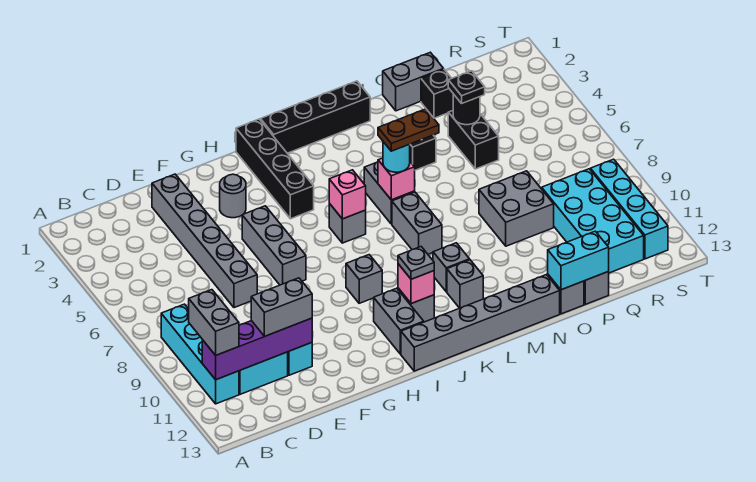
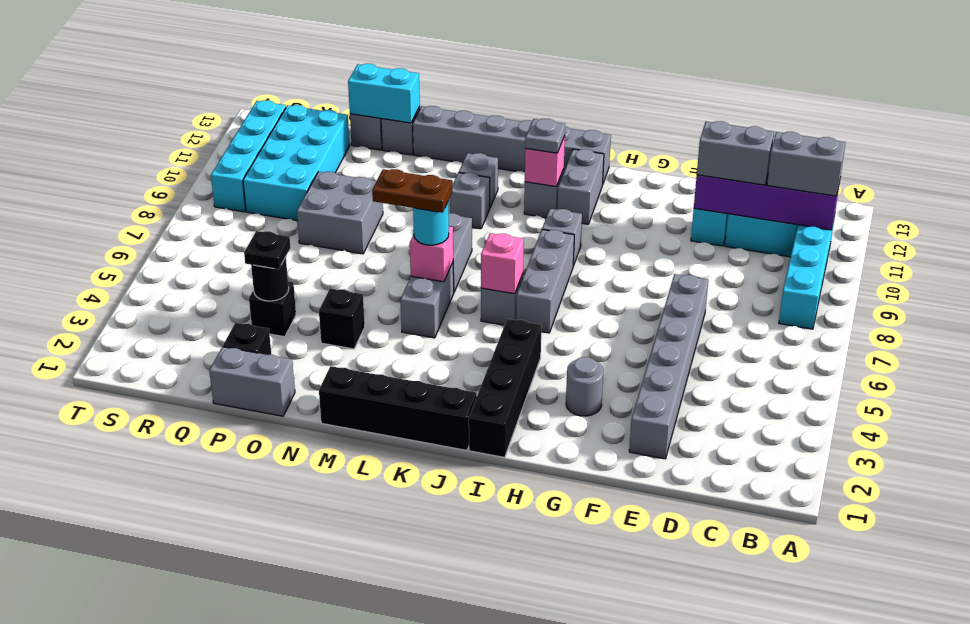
grey brick B10:B11 level 3 -> grey brick B11:C11 level 3
grey brick G5:G7 level 1 -> grey brick I6:I8 level 1
black brick P4:P5 level 1 -> black brick P4 level 1

